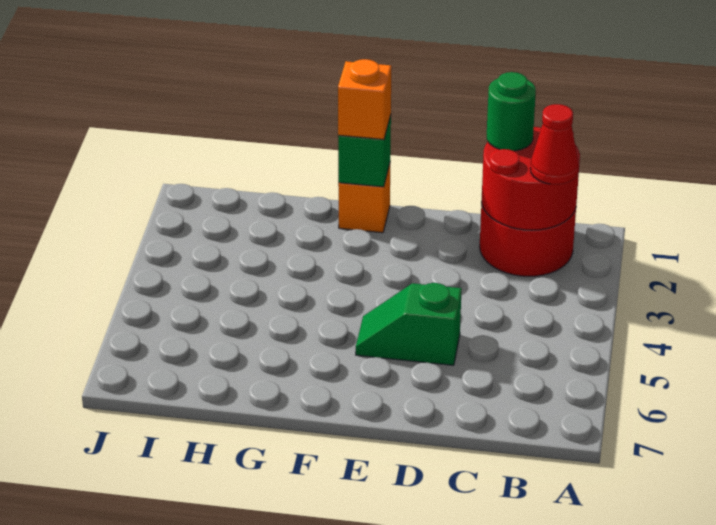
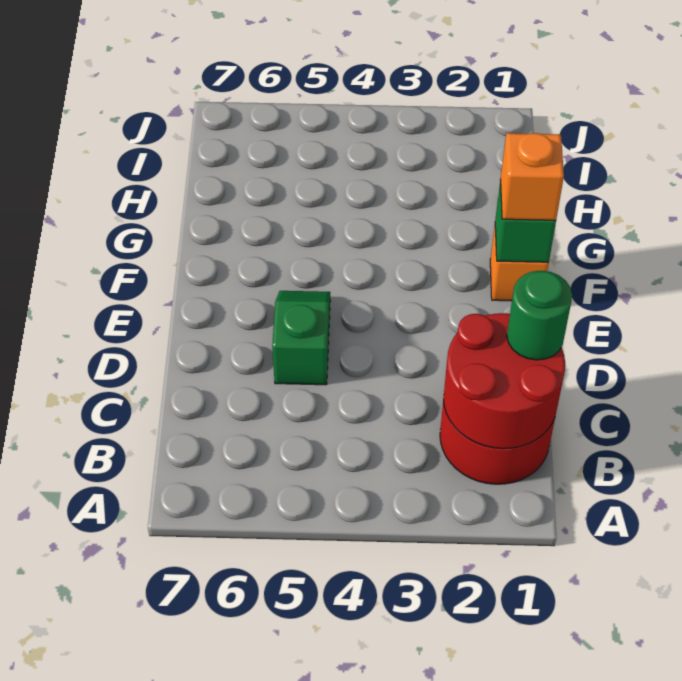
red cone B2 level 3 -> none

